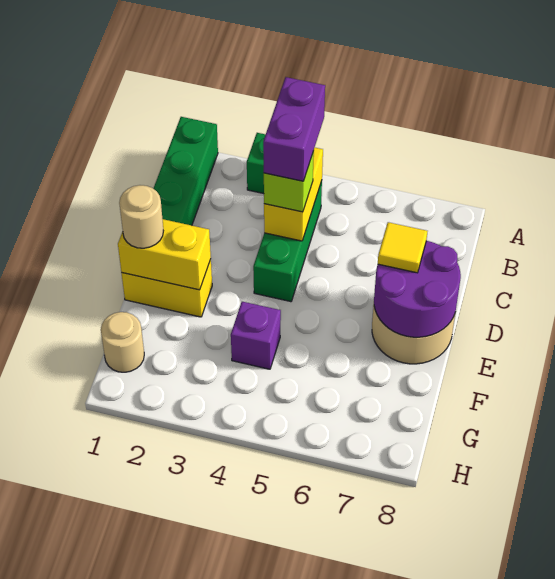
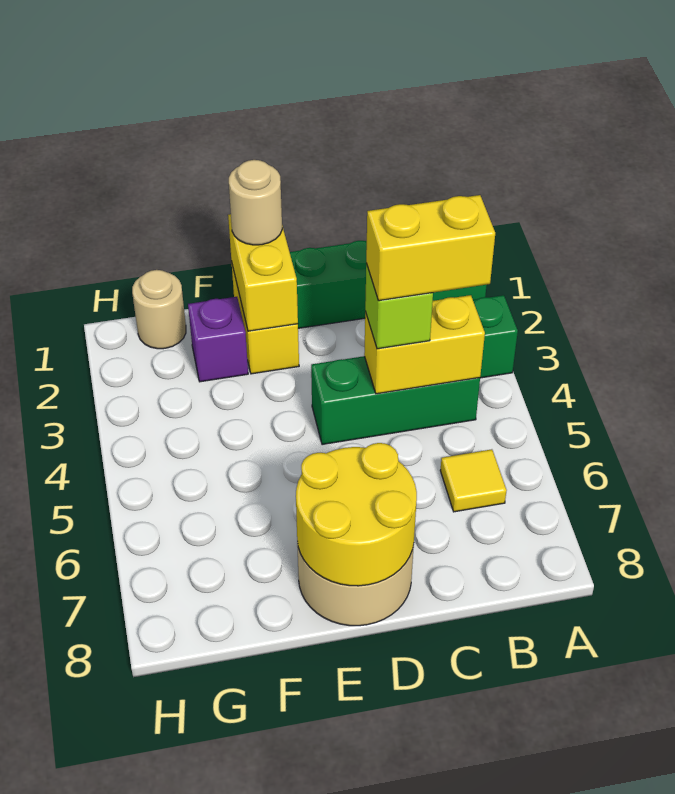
purple brick B4:C4 level 4 -> yellow brick B4:C4 level 4
purple round brick D7:E8 level 2 -> yellow round brick D7:E8 level 2
yellow tile D7 level 3 -> yellow tile B6 level 1
purple brick F4 level 1 -> purple brick F2 level 1

